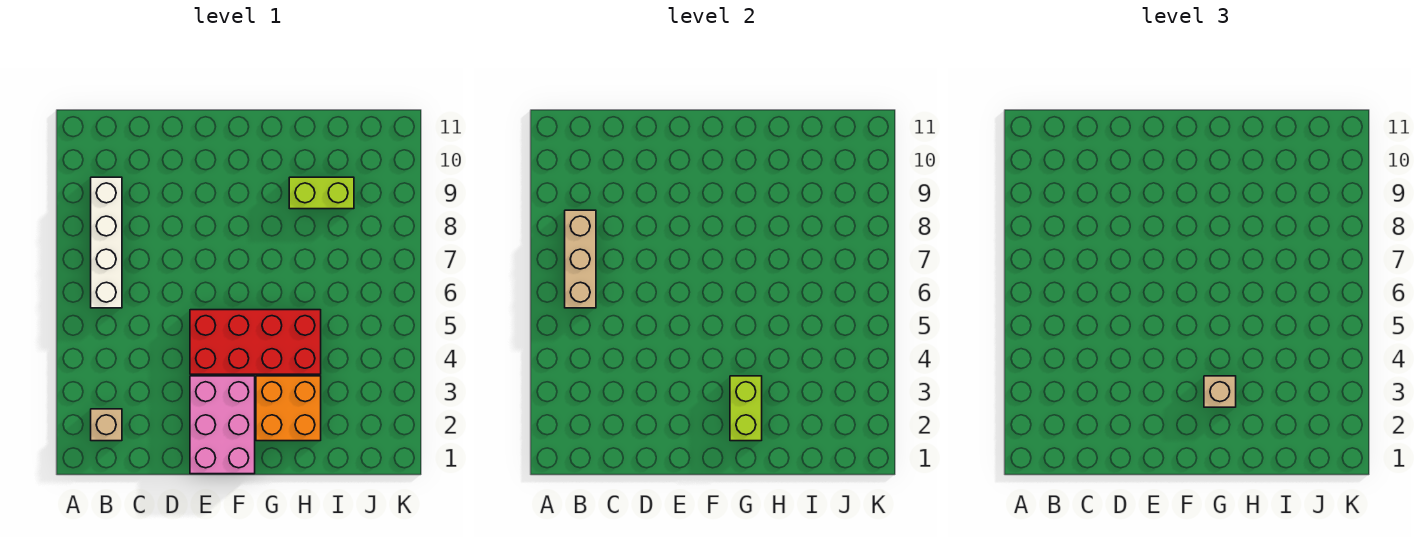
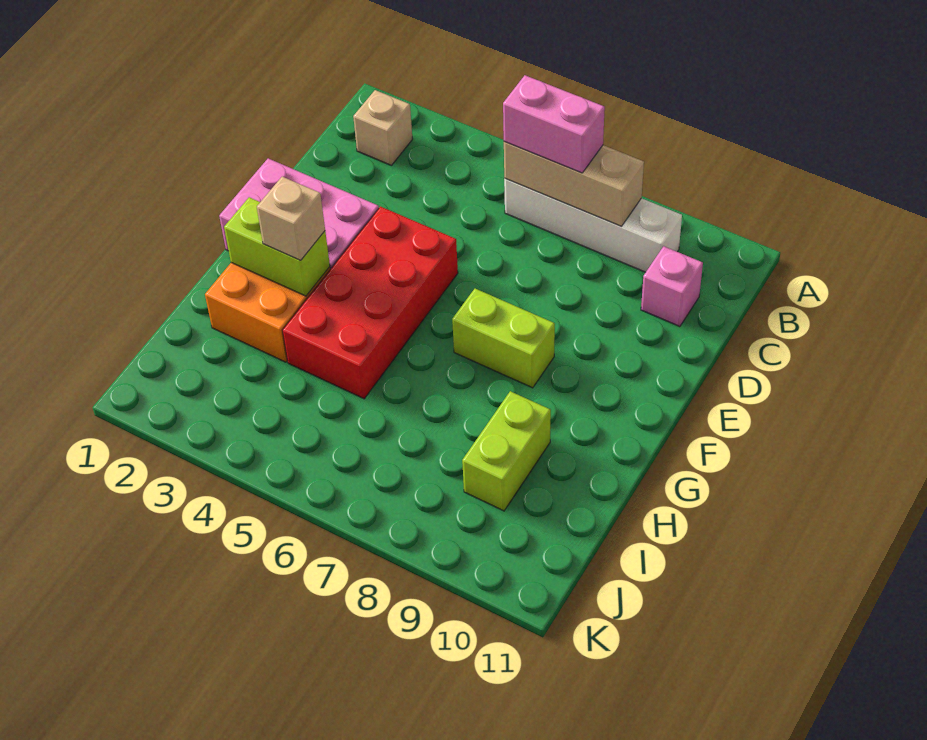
none -> pink brick B6:B7 level 3
none -> pink brick C10 level 1
none -> lime brick F7:F8 level 1

